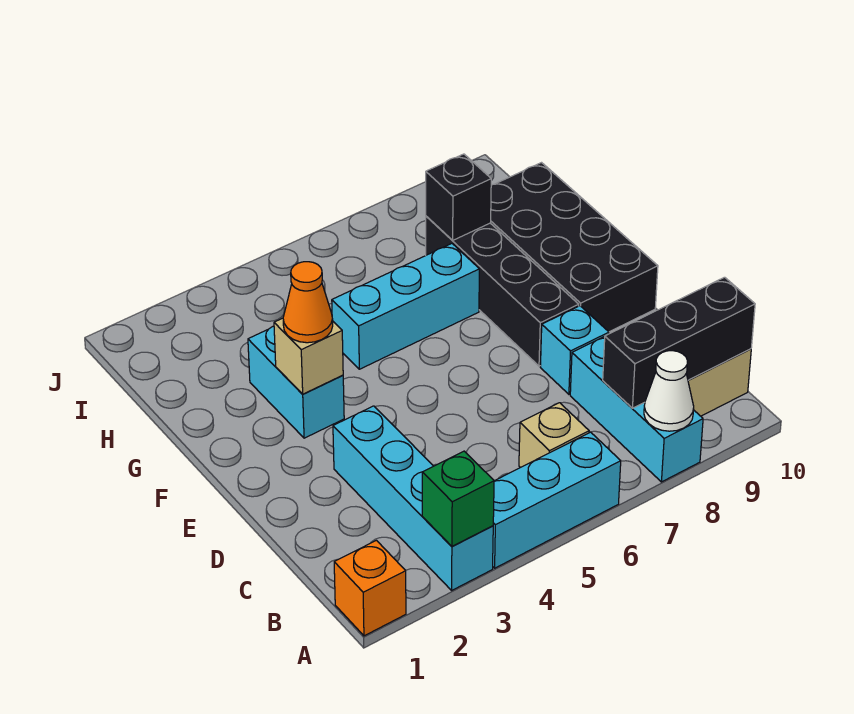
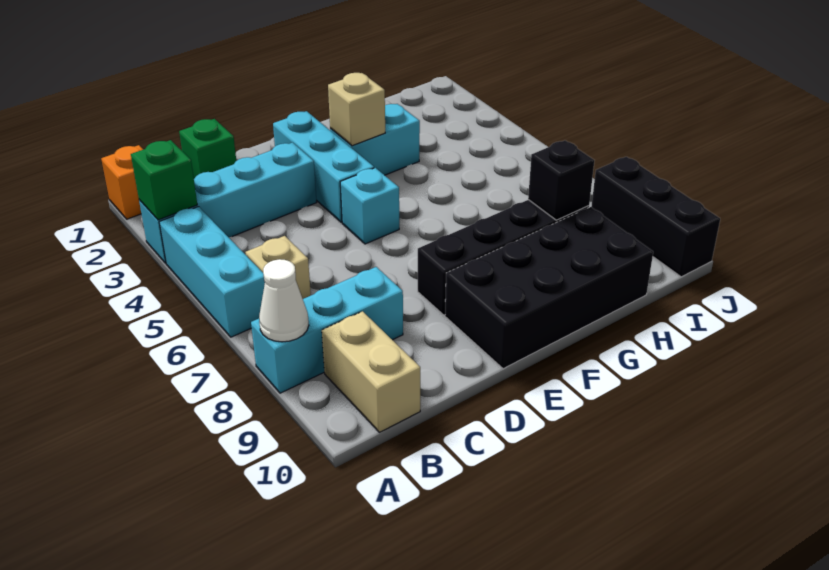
black brick B8:B10 level 2 -> black brick J8:J10 level 1
none -> green brick C1 level 1
cyan brick D8 level 1 -> cyan brick E5 level 1
orange cone F3 level 3 -> none
cyan brick G5:G7 level 1 -> cyan brick E2:E4 level 1

